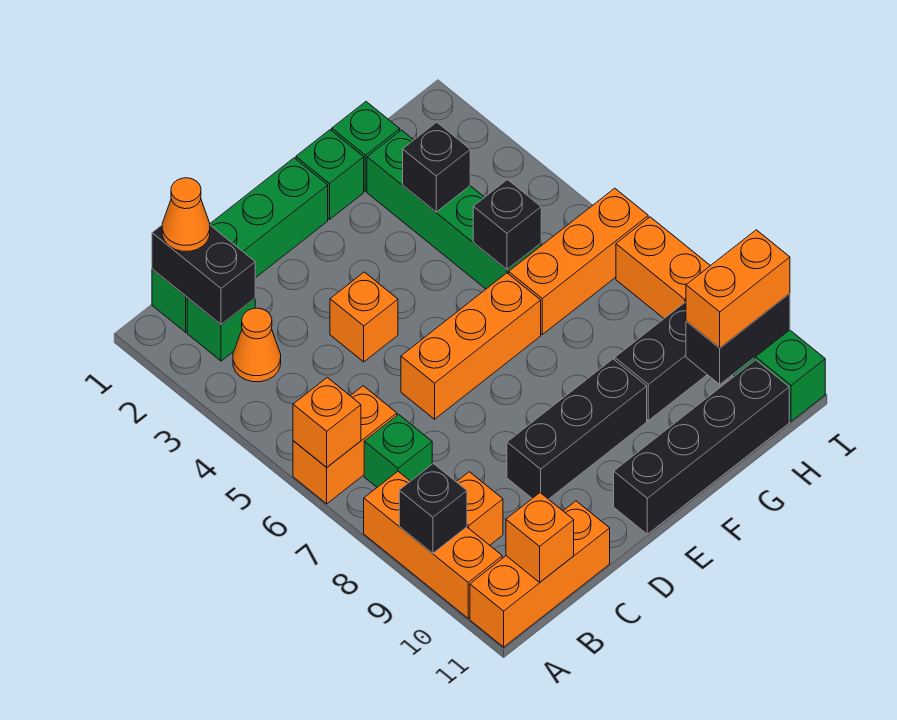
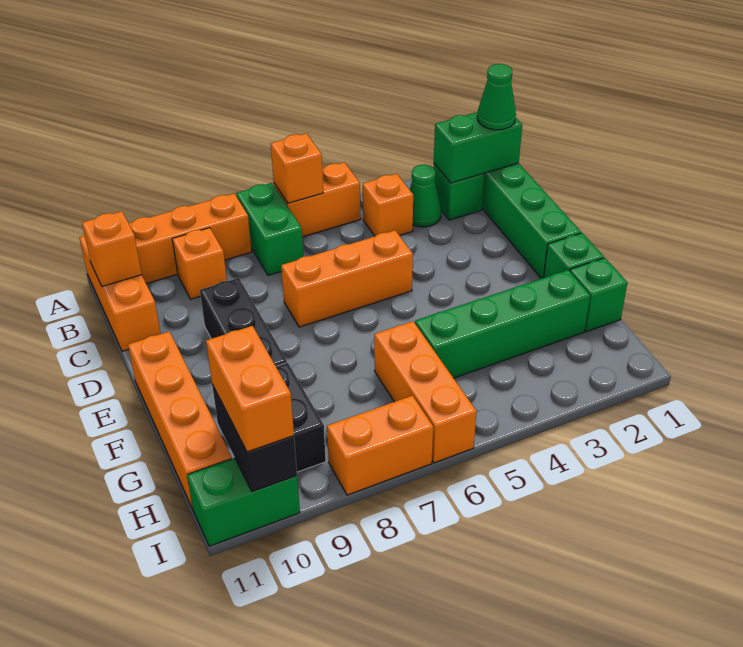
orange brick A6:B6 level 1 -> orange brick A5:A6 level 1
black brick A9 level 2 -> none
black brick B1:B2 level 2 -> green brick B1:B2 level 2
orange cone B1 level 3 -> green cone B1 level 3
orange cone B3 level 1 -> green cone B3 level 1
green brick B7 level 1 -> green brick A7:B7 level 1
orange brick D4 level 1 -> orange brick B4 level 1
orange brick D6:F6 level 1 -> orange brick D5:D7 level 1
black brick E11:H11 level 1 -> orange brick E11:H11 level 1
black brick G3 level 2 -> none
black brick G5 level 2 -> none

